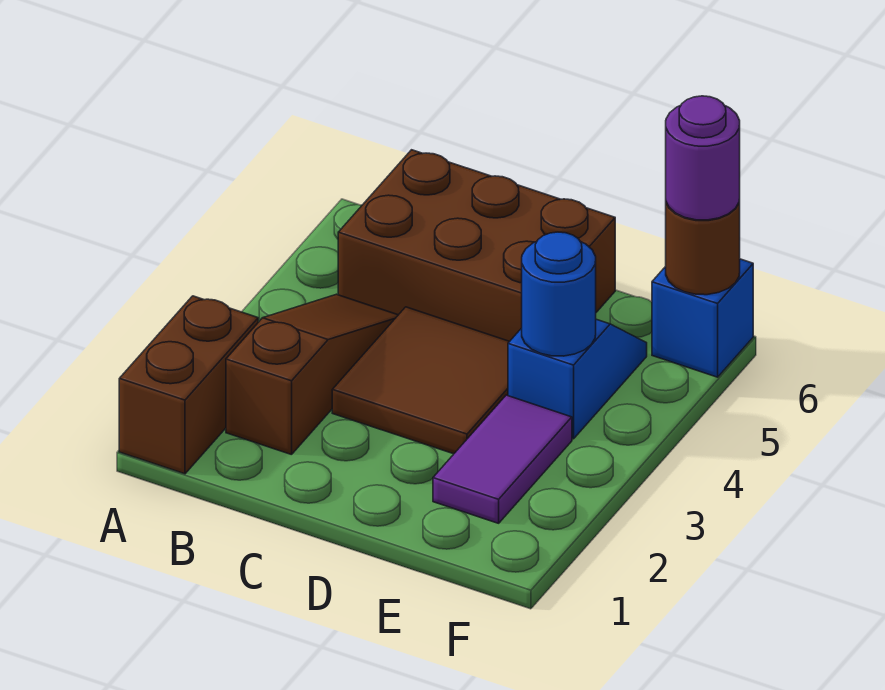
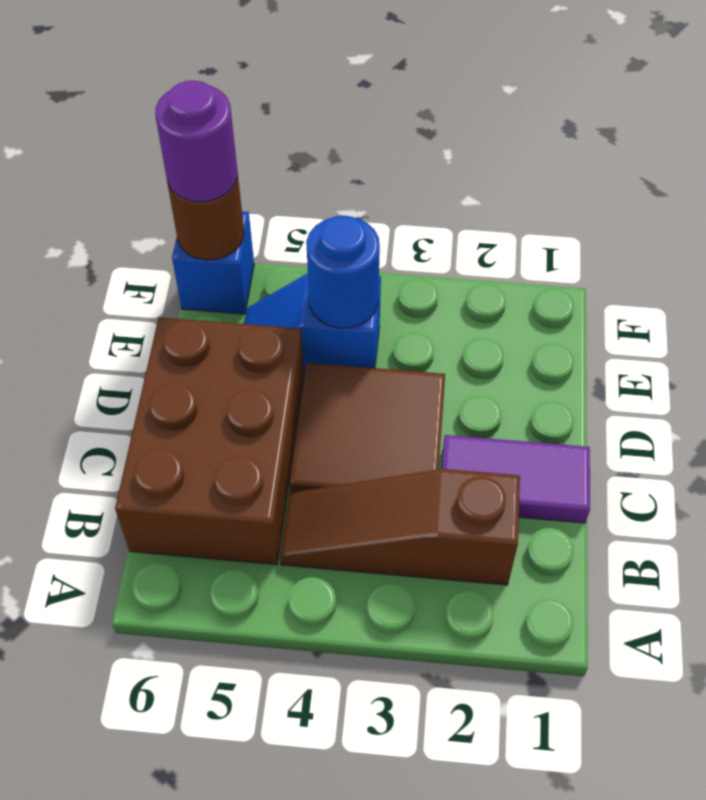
brown brick A1:A2 level 1 -> none
purple tile E2:E3 level 1 -> purple tile C1:C2 level 1

